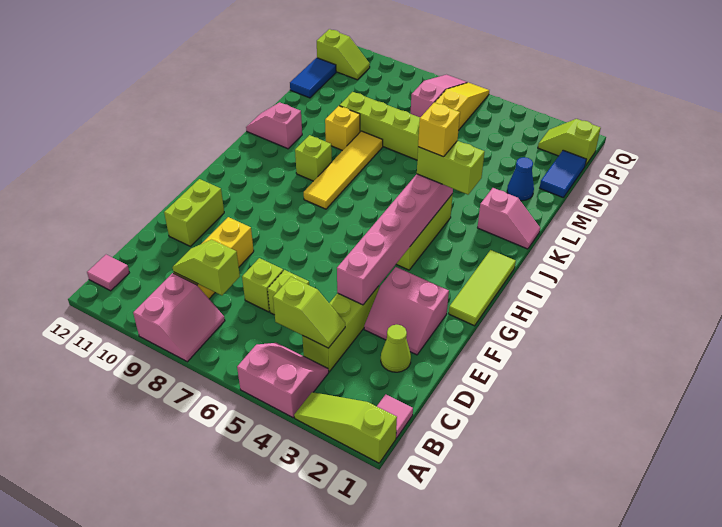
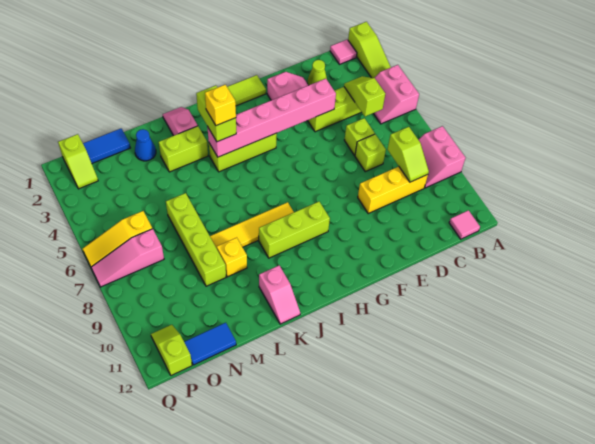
pink slope A8:B9 level 1 top 9 -> pink slope A8:B9 level 1 top A
lime brick E11:F11 level 1 -> lime brick K3:L3 level 1
lime brick J9 level 1 -> lime brick H9:J9 level 1

